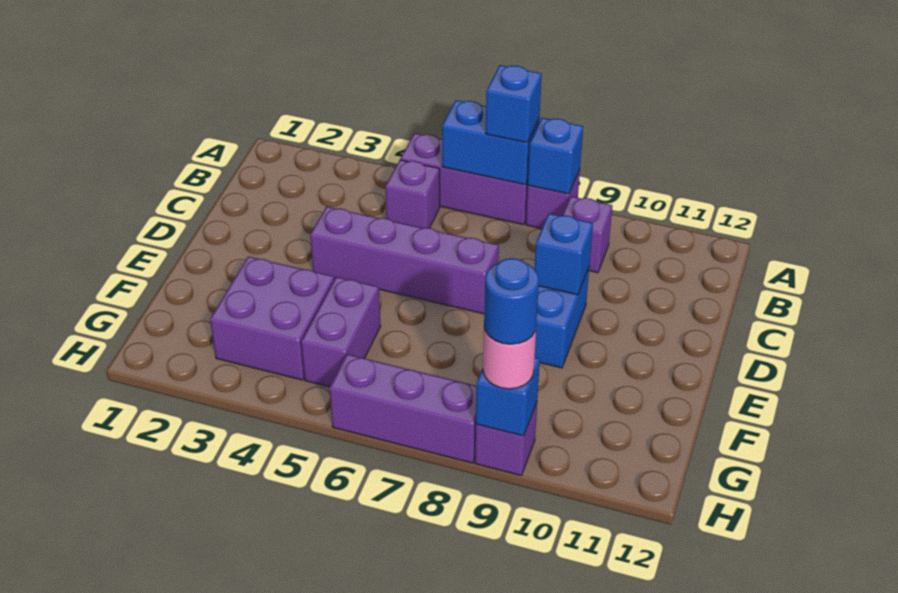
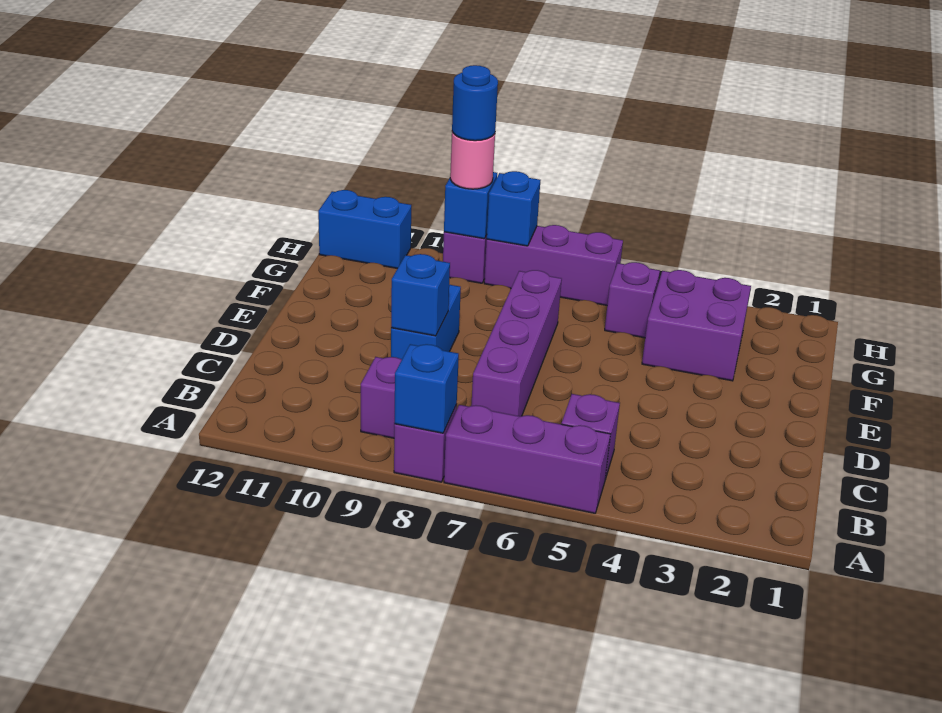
blue brick A6:A7 level 2 -> blue brick H11:H12 level 1
blue brick A7 level 3 -> blue brick H8 level 2
purple brick D4:D7 level 1 -> purple brick C7:F7 level 1
purple brick F5:G5 level 1 -> purple brick G5 level 1

